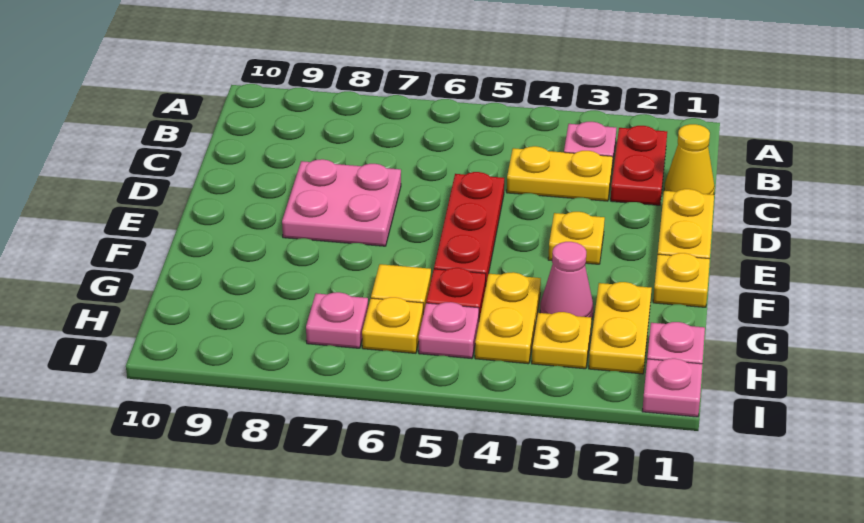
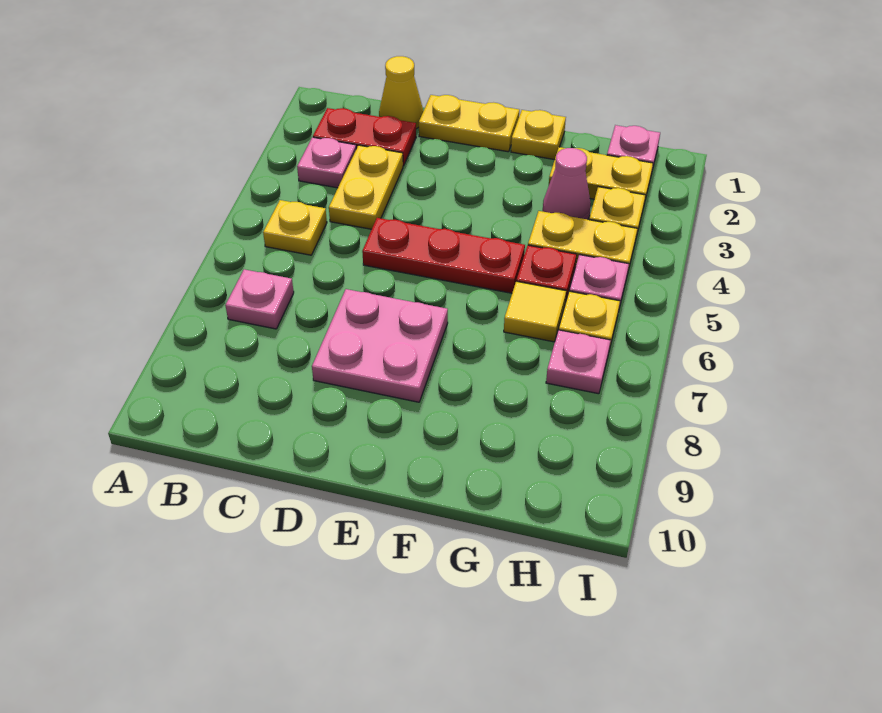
yellow plate E3 level 1 -> yellow plate B5 level 1
pink plate I1 level 1 -> pink plate B7 level 1

